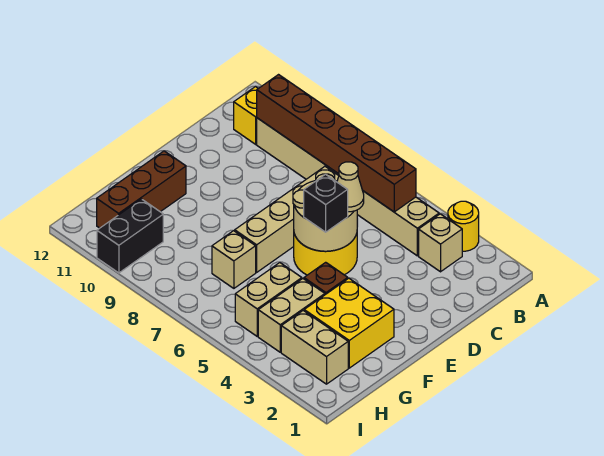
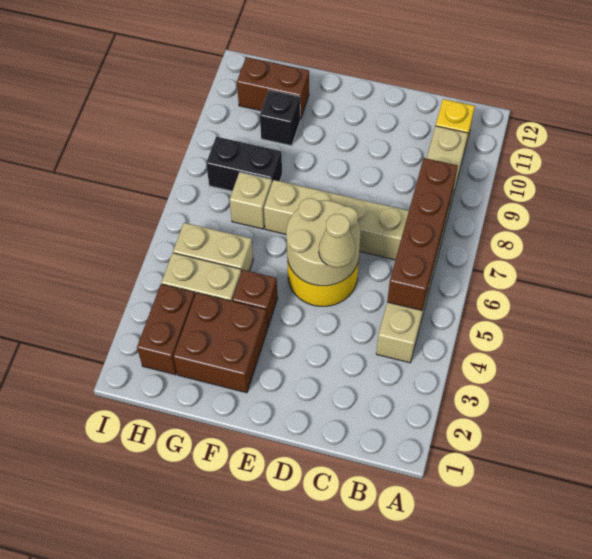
yellow round brick A3 level 1 -> none
tan brick B3 level 1 -> none
brown brick B5:B10 level 2 -> brown brick B5:B8 level 2
black brick E5 level 3 -> black brick G10 level 1
yellow brick F2:G3 level 1 -> brown brick F2:G3 level 1
brown brick F11:H11 level 1 -> brown brick G11:H11 level 1
tan brick H2:H3 level 1 -> brown brick H2:H3 level 1
black brick H10:I10 level 1 -> black brick G8:H8 level 1

